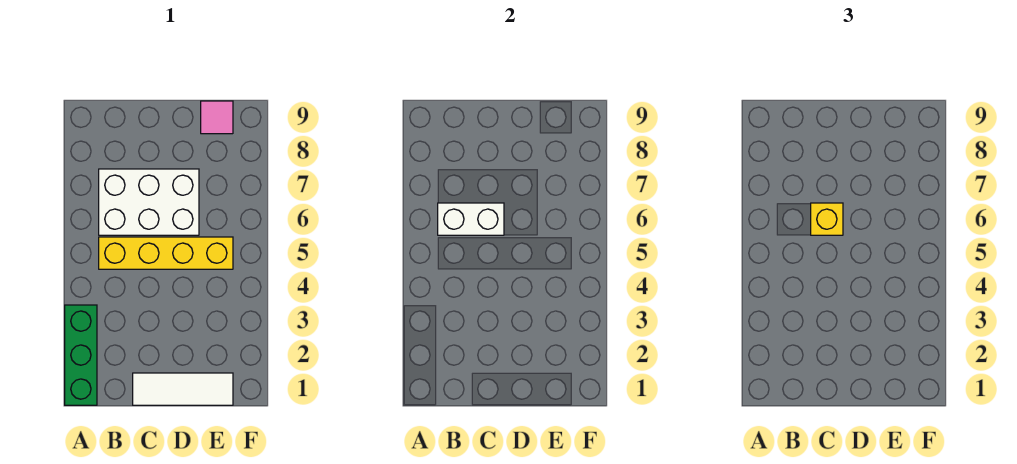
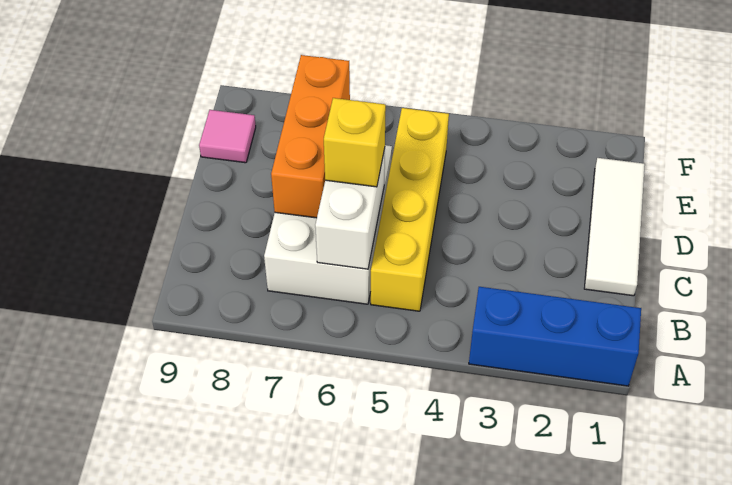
green brick A1:A3 level 1 -> blue brick A1:A3 level 1
none -> orange brick C7:E7 level 2

